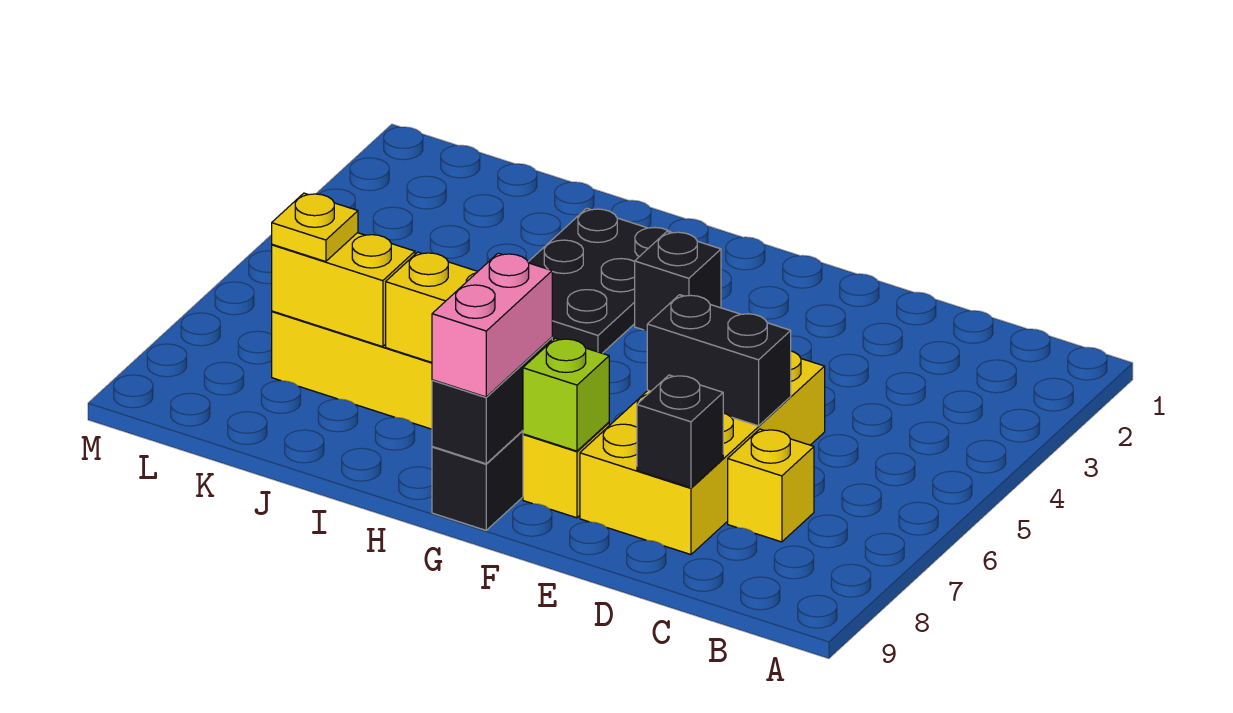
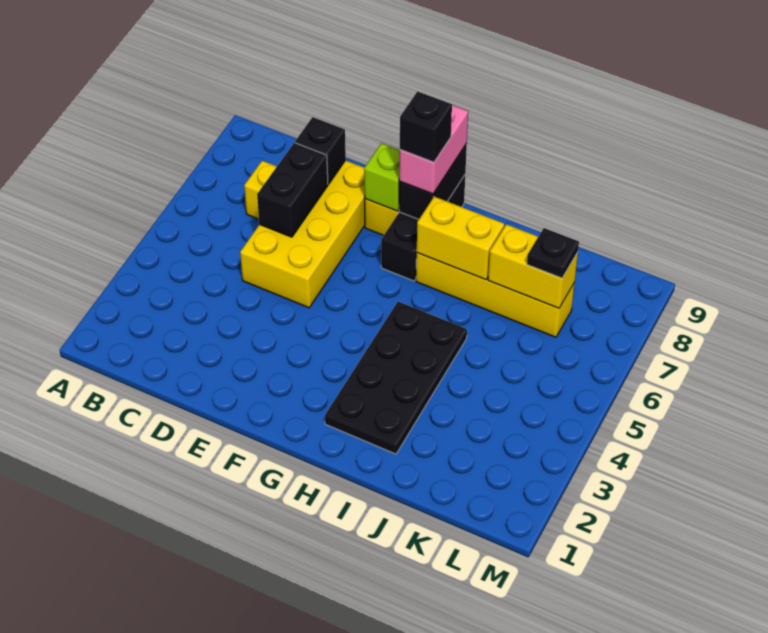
black brick D6:E6 level 2 -> black brick D6:D7 level 2
black brick G3 level 1 -> black brick G8 level 4
black plate H2:I4 level 1 -> black plate H2:I5 level 1
yellow plate K7 level 3 -> black plate K7 level 3

